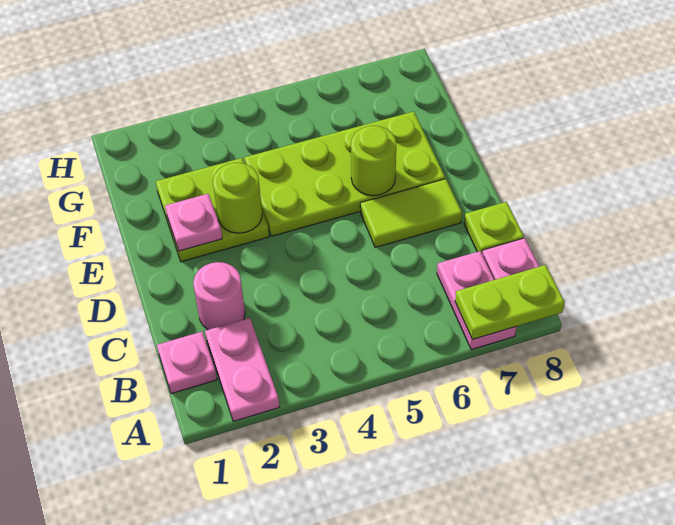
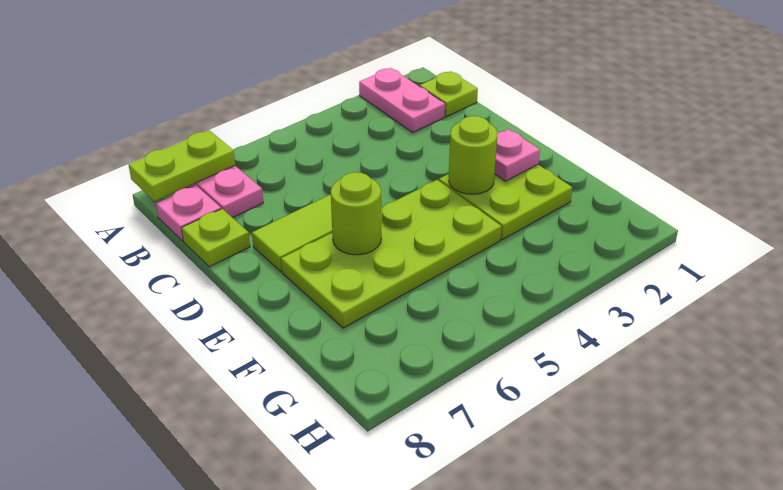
pink plate B1 level 1 -> lime plate B1 level 1
pink round brick C2 level 1 -> none

